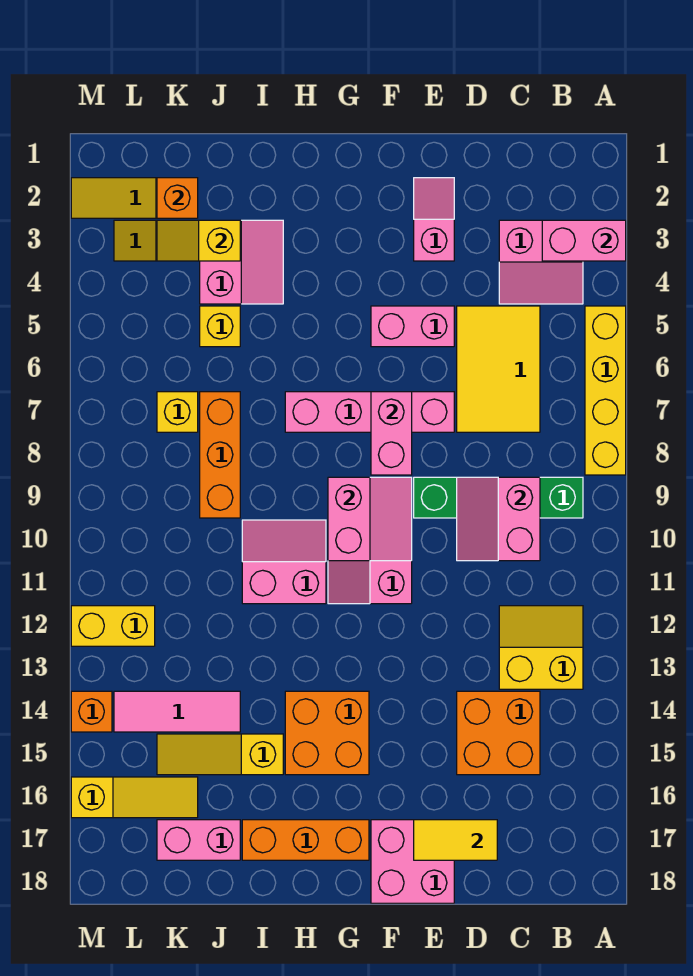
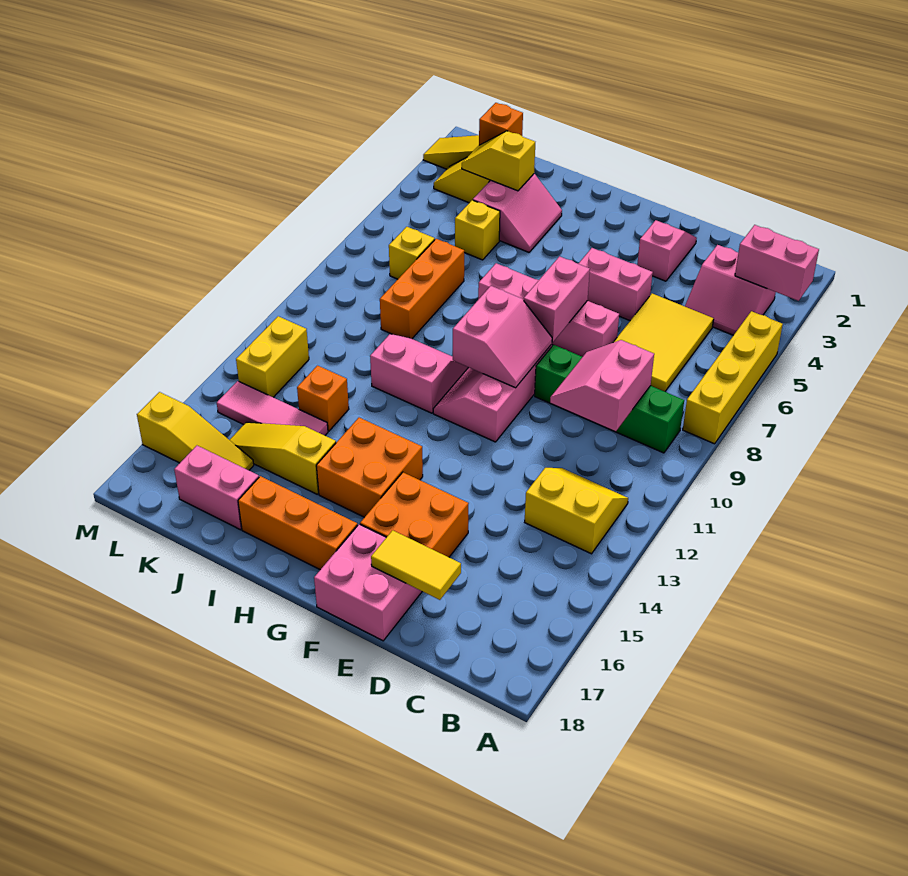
orange brick C14:D15 level 1 -> orange brick E15:F16 level 1
yellow brick L12:M12 level 1 -> yellow brick L12:L13 level 1
orange brick M14 level 1 -> orange brick J13 level 1

